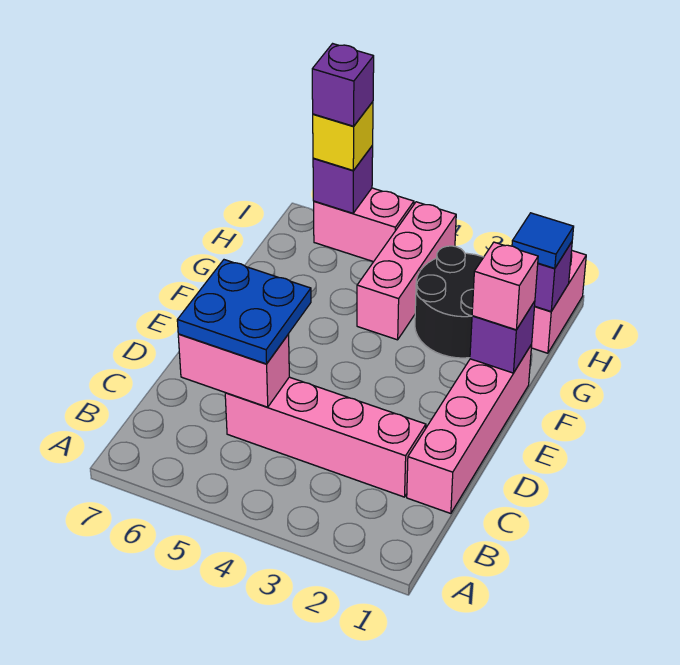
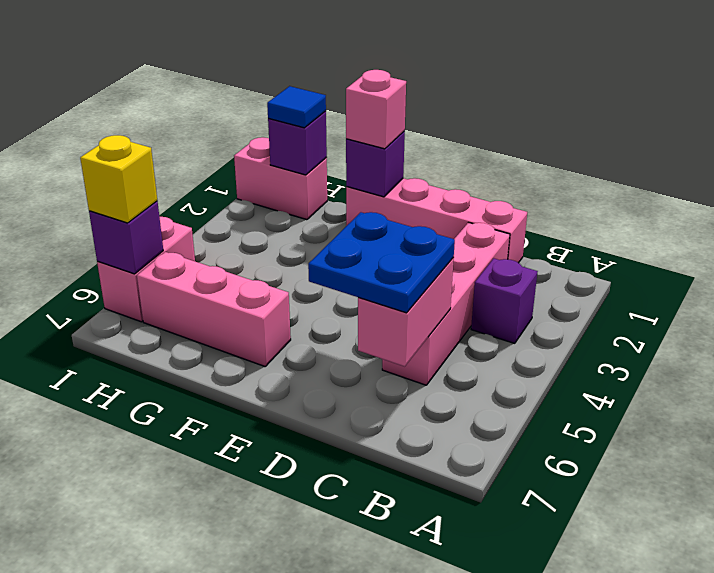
black round brick G2:H3 level 1 -> none
pink brick G4:I4 level 1 -> pink brick F6:H6 level 1
purple brick I6 level 4 -> purple brick B3 level 1

